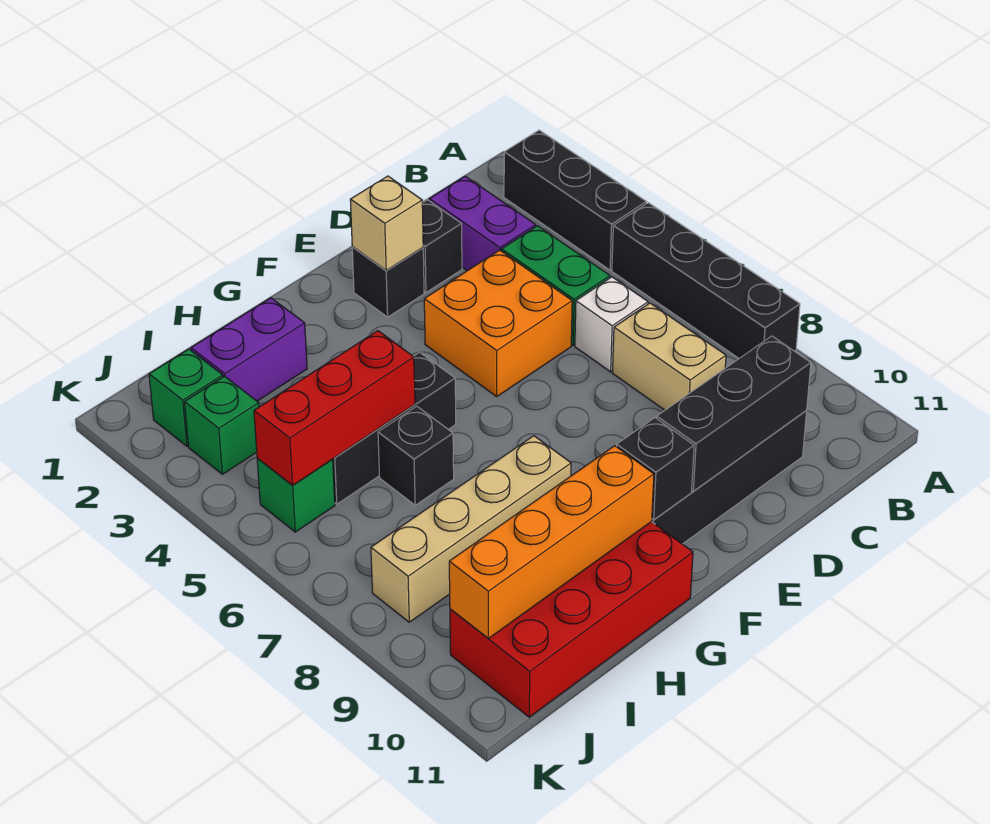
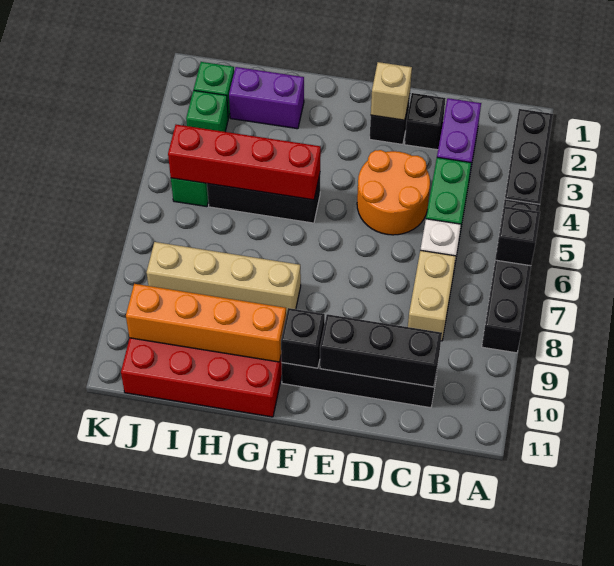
orange brick D4:E5 level 1 -> orange round brick D4:E5 level 1
red brick H5:J5 level 2 -> red brick G5:J5 level 2
black brick H6 level 1 -> black brick A6 level 2

